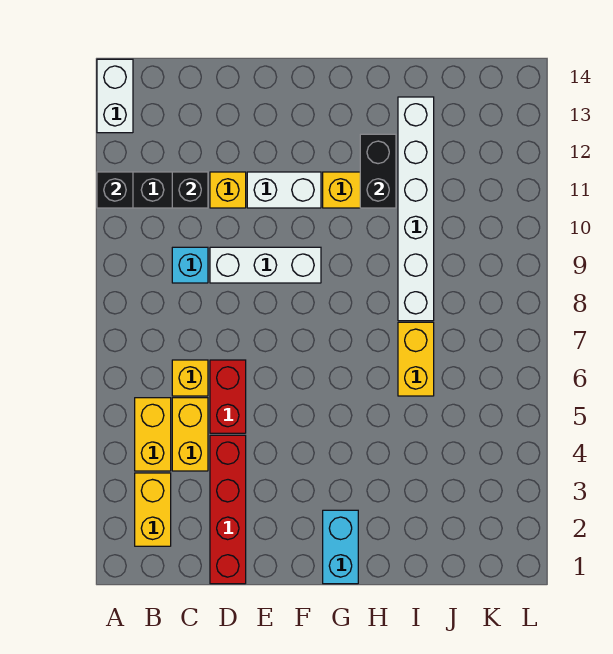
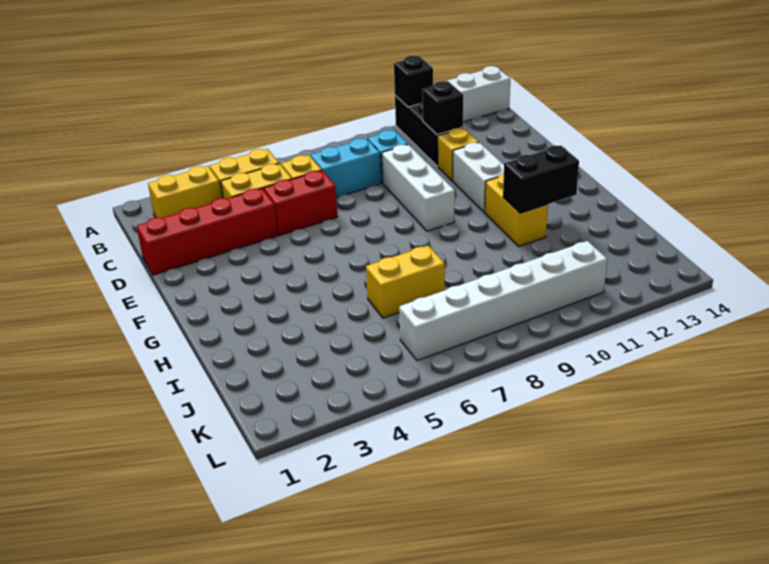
cyan brick G1:G2 level 1 -> cyan brick C7:C8 level 1
white brick I8:I13 level 1 -> white brick K6:K11 level 1

